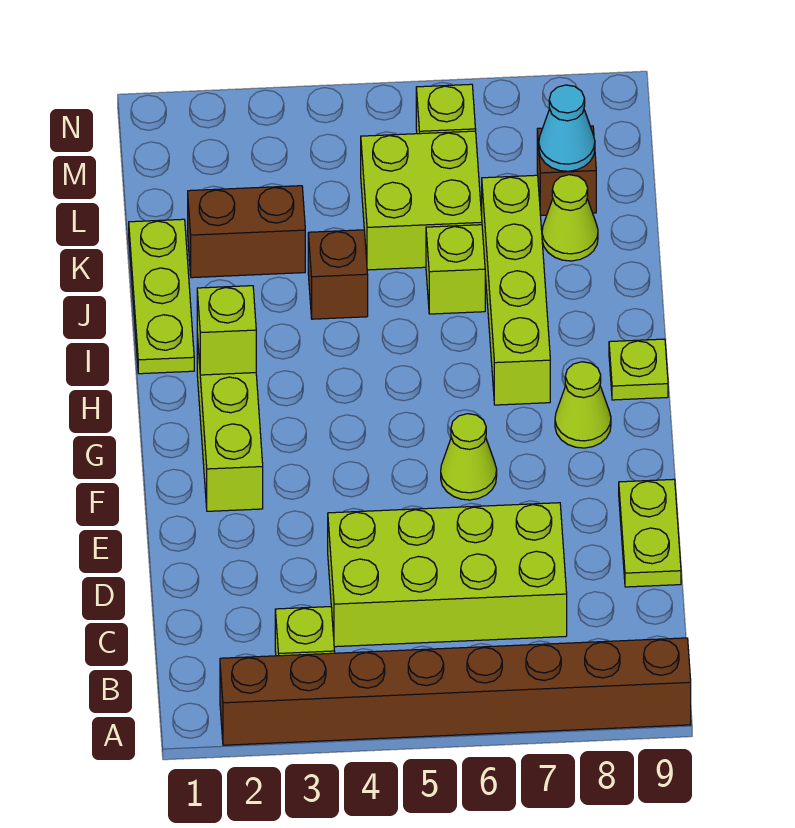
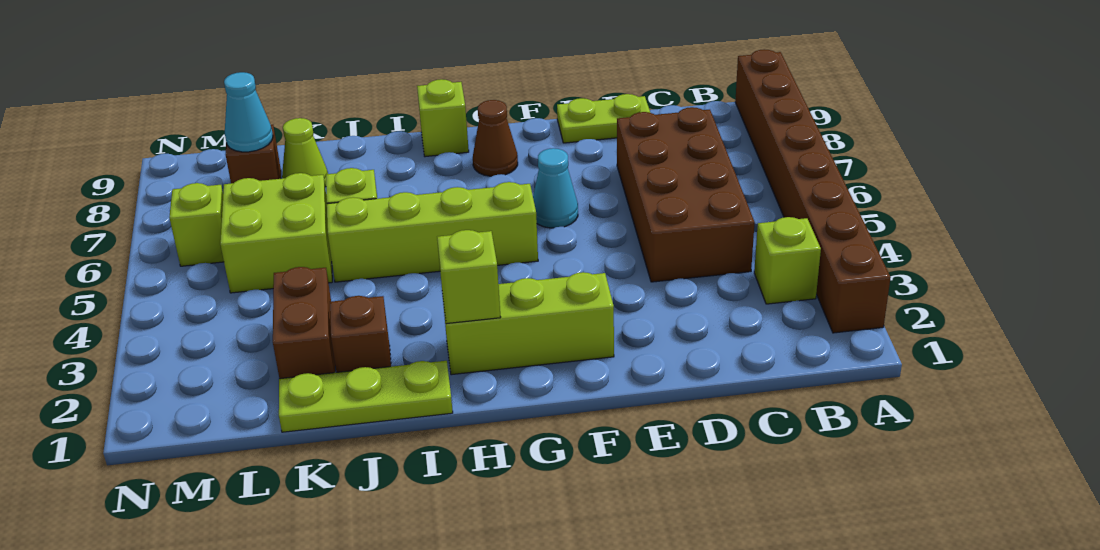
lime brick C4:D7 level 1 -> brown brick C4:D7 level 1
lime cone F6 level 1 -> cyan cone F6 level 1
lime cone G8 level 1 -> brown cone G8 level 1
lime brick H7:K7 level 1 -> lime brick G5:J5 level 1
lime plate H9 level 1 -> lime brick H9 level 1
brown brick J4 level 1 -> brown brick J2 level 1

